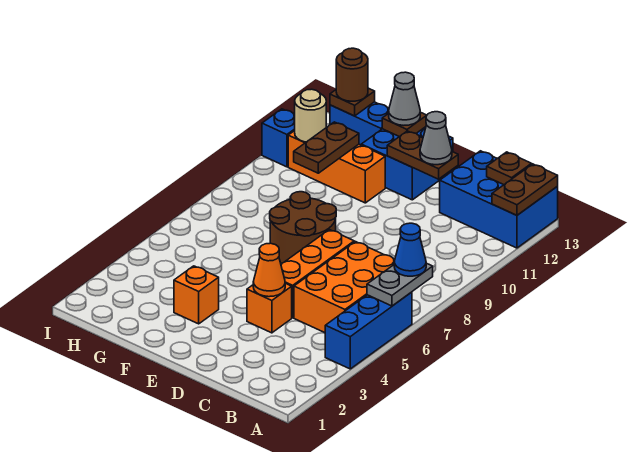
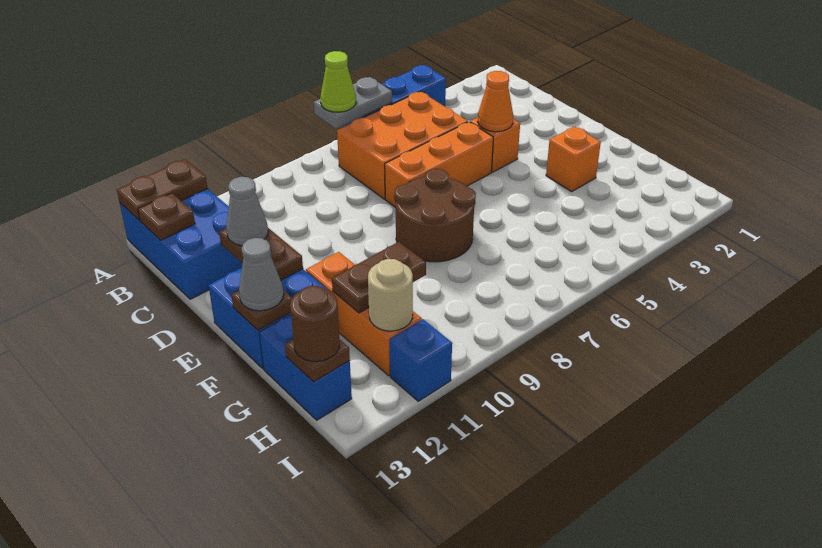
blue cone A7 level 3 -> lime cone A7 level 3

